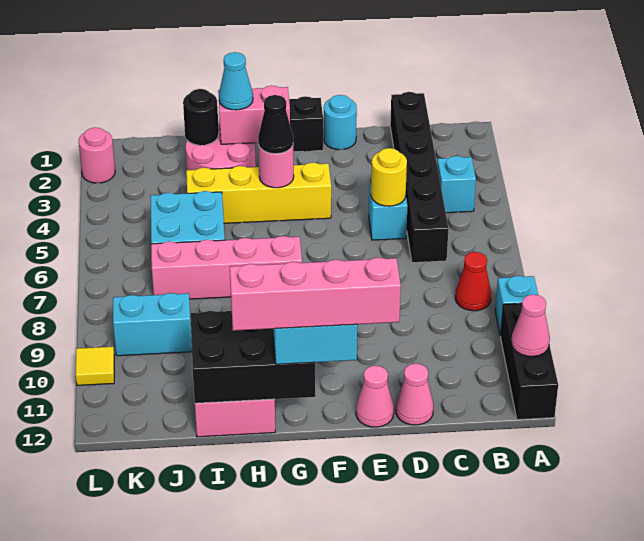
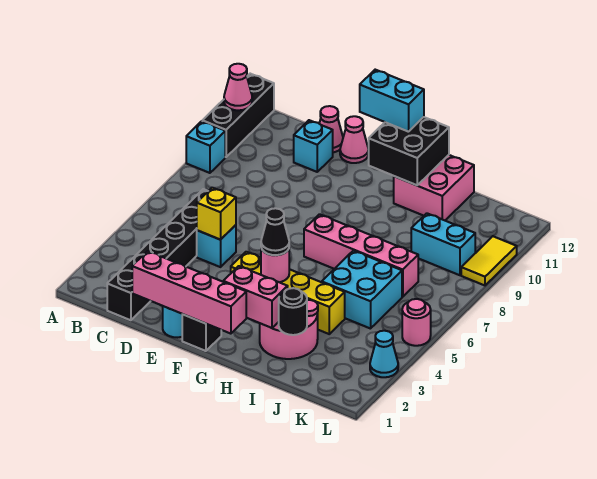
cyan brick B4 level 1 -> cyan brick D11 level 1
red cone B8 level 1 -> none
yellow round brick D5 level 2 -> yellow brick D5 level 2
pink brick E12:H12 level 4 -> pink brick D1:G1 level 2
black brick G11:I12 level 2 -> black brick G11:H12 level 2
cyan cone H2 level 3 -> cyan cone L3 level 1
pink round brick L2 level 1 -> pink round brick L5 level 1
yellow tile L10 level 1 -> yellow tile L9:L10 level 1

